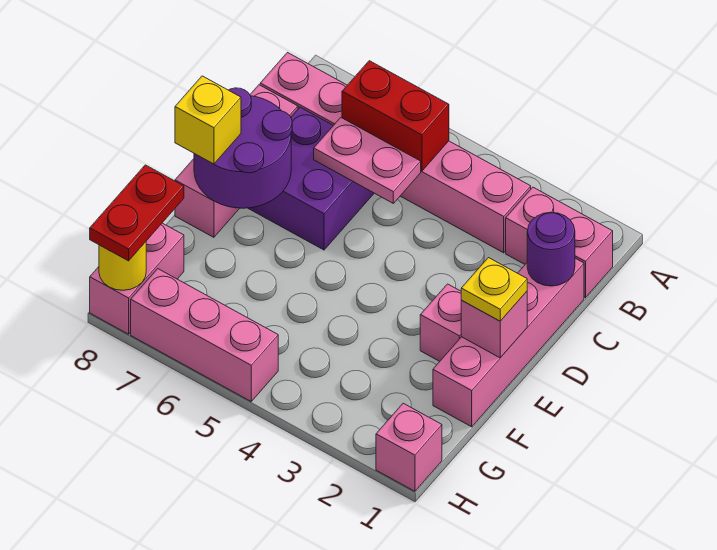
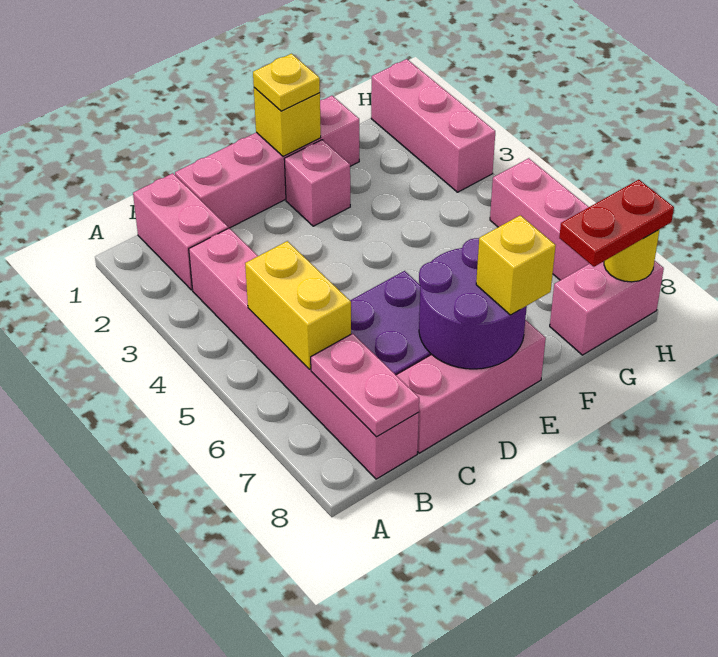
red brick B5:B6 level 2 -> yellow brick B5:B6 level 2
purple round brick C1 level 2 -> none
pink plate C5:C6 level 2 -> pink plate B7:B8 level 2
pink brick E1 level 2 -> yellow brick E1 level 2
pink brick H1 level 1 -> pink brick H1:H3 level 1

